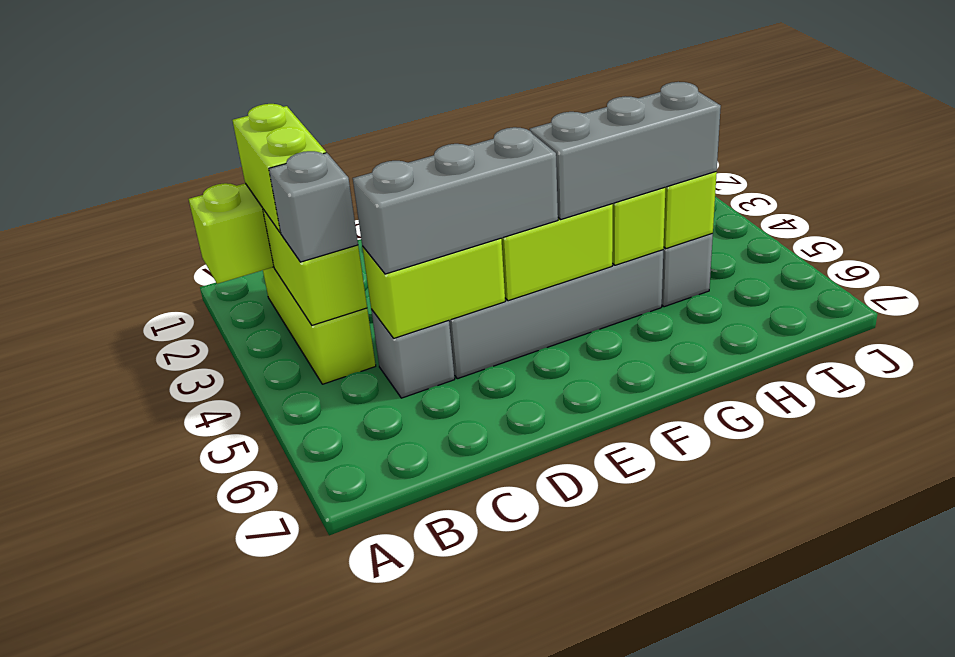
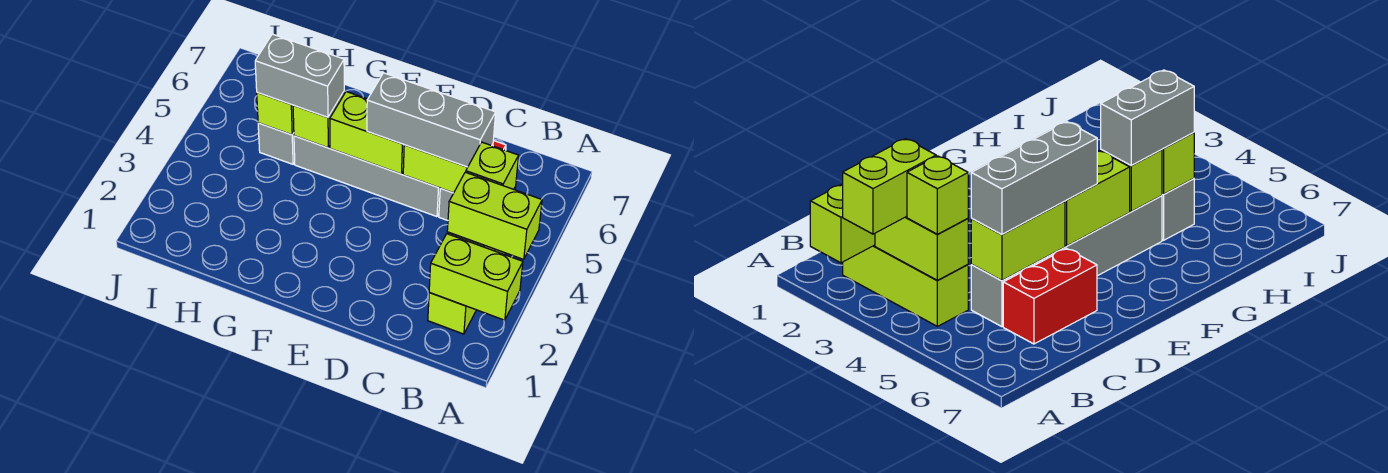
lime brick B2:B3 level 3 -> lime brick A3:B3 level 3
grey brick B4 level 3 -> lime brick B4 level 3
none -> red brick C6:D6 level 1
grey brick F5:H5 level 3 -> grey brick G5:H5 level 3

